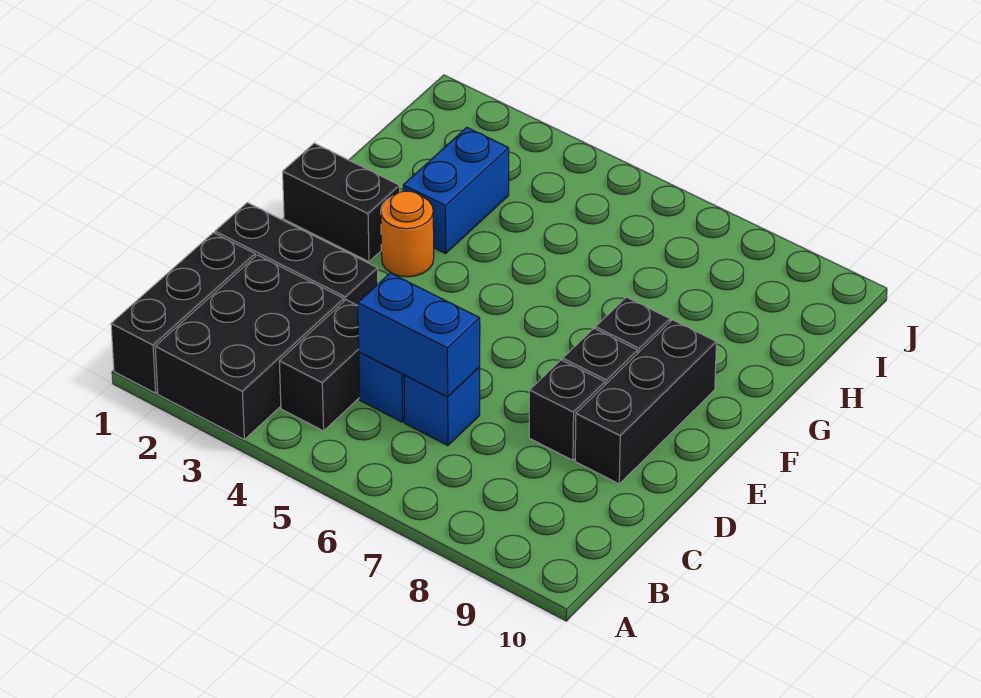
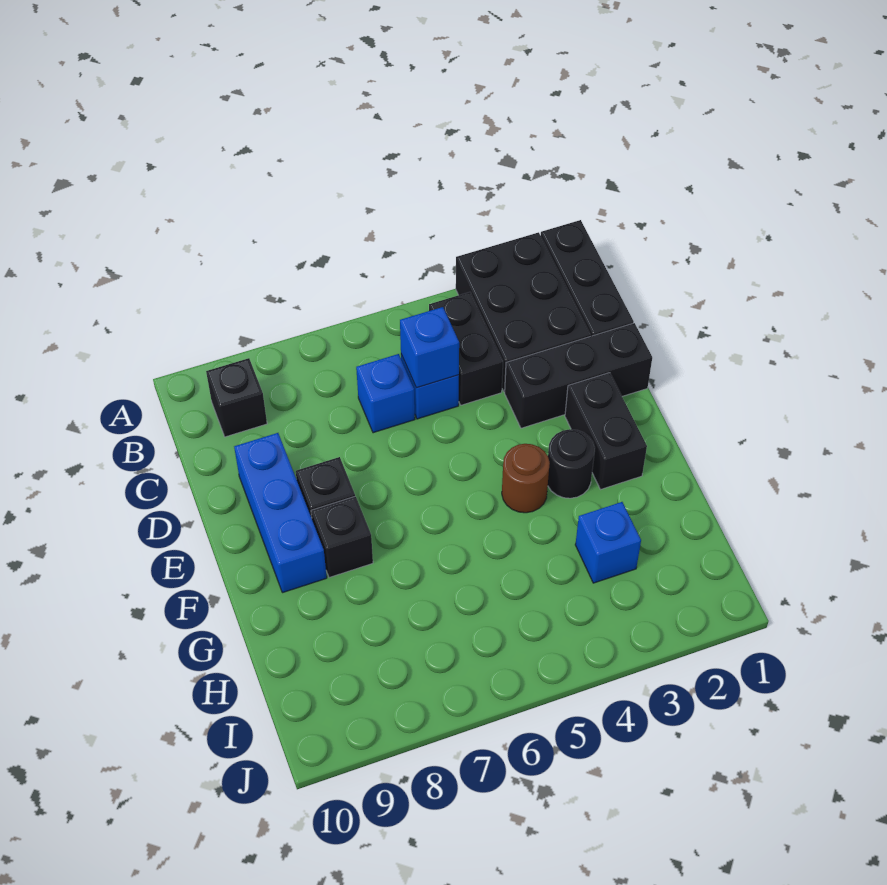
blue brick C5:C6 level 2 -> blue brick C5 level 2
black brick D8 level 1 -> black brick B9 level 1
black brick D9:F9 level 1 -> blue brick D9:F9 level 1
black brick F1:F2 level 1 -> black brick E2:F2 level 1
orange round brick F3 level 1 -> black round brick F3 level 1
none -> brown round brick F4 level 1
blue brick G3:H3 level 1 -> blue brick H3 level 1

